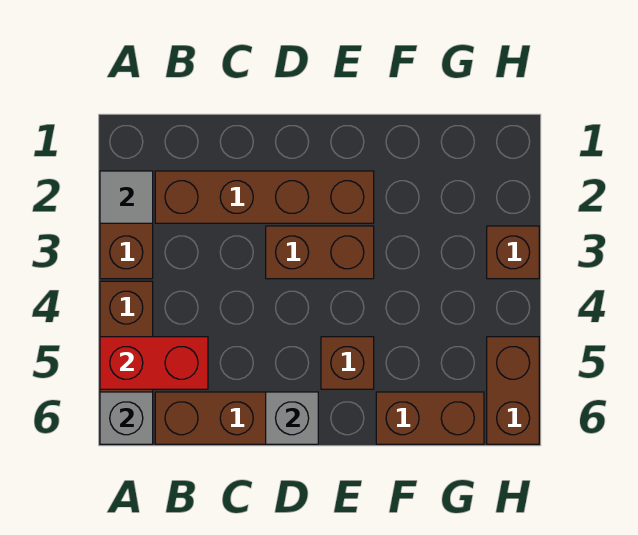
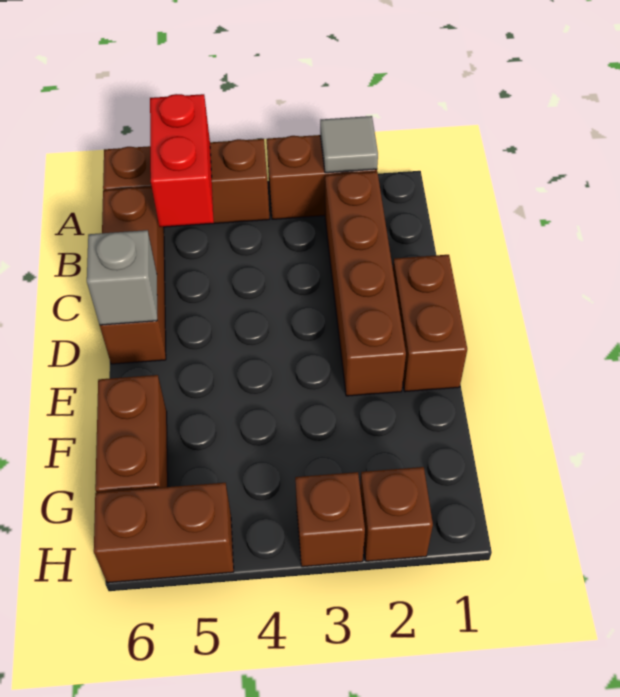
grey brick A6 level 2 -> none
brown brick D3:E3 level 1 -> brown brick D1:E1 level 1
brown brick E5 level 1 -> brown brick H2 level 1

